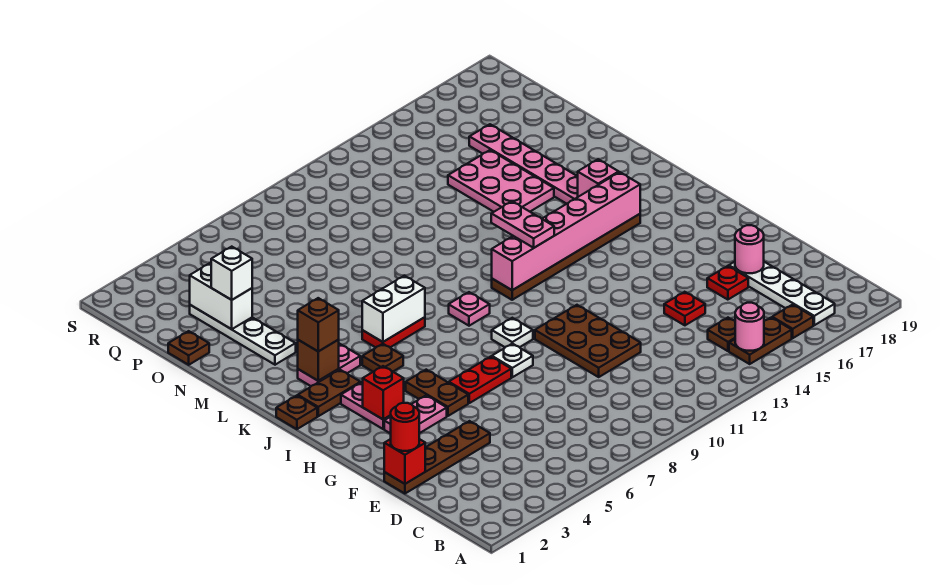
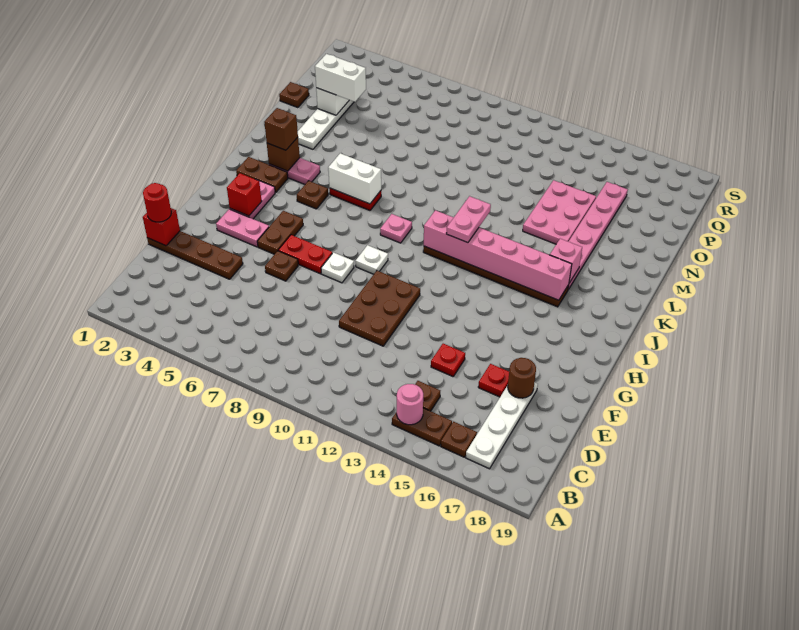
pink round brick E17 level 2 -> brown round brick E17 level 2
brown plate J1 level 1 -> brown plate F6 level 1
white brick O3 level 3 -> white brick O3:O4 level 3

